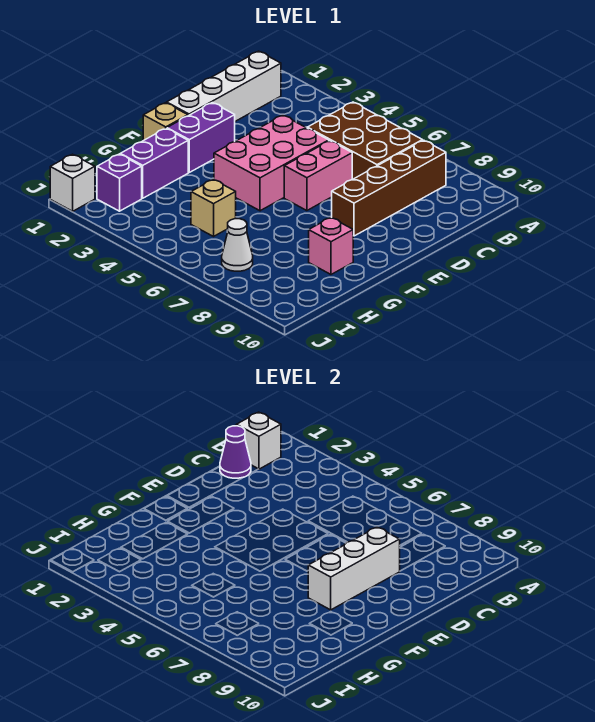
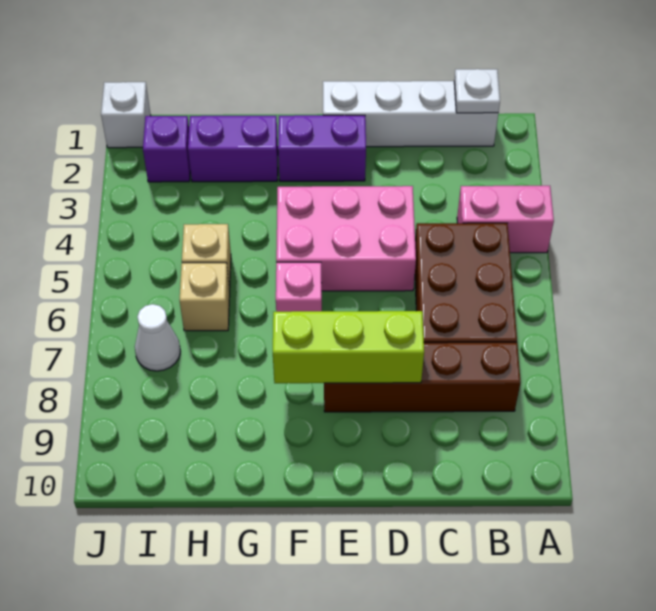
white brick B1 level 2 -> white plate B1 level 2
purple cone C1 level 2 -> none
pink brick D6:E6 level 1 -> pink brick A4:B4 level 1
white brick D8:F8 level 2 -> lime brick D8:F8 level 2
tan brick F1 level 1 -> tan brick H6 level 1
pink brick G9 level 1 -> pink brick F6 level 1

